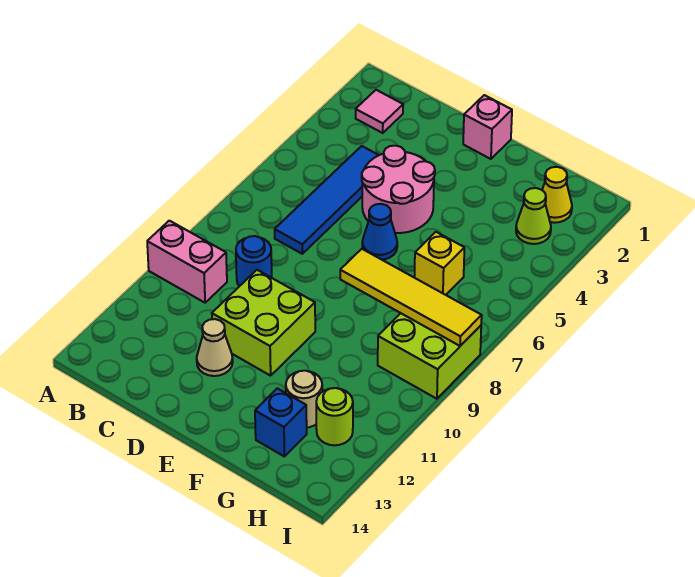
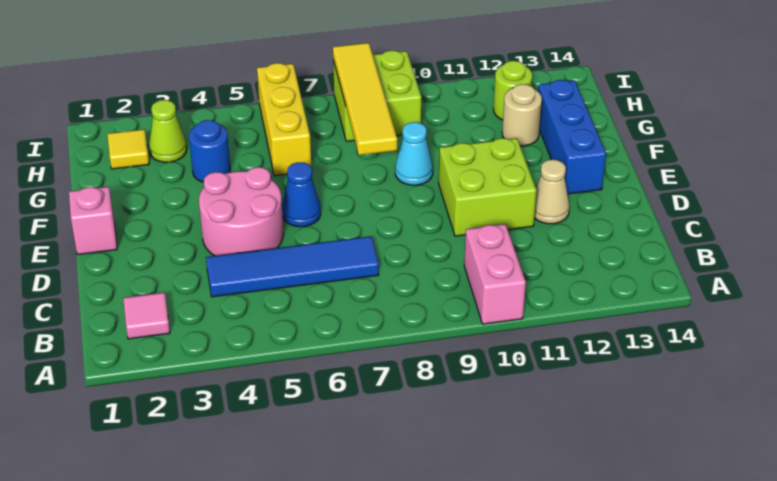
blue round brick C9 level 1 -> blue round brick G4 level 1
none -> cyan cone F9 level 1
yellow brick G6 level 1 -> yellow brick G6:I6 level 1
blue brick G13 level 1 -> blue brick E13:G13 level 1
yellow cone H2 level 1 -> yellow tile H2 level 1

